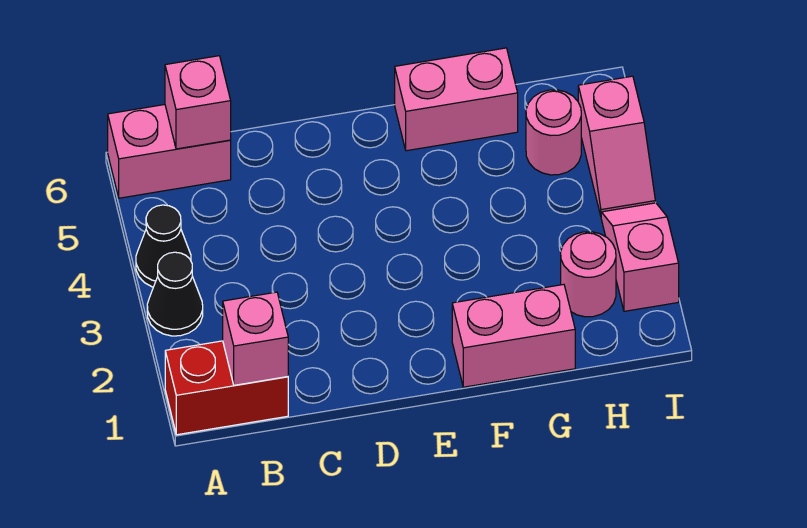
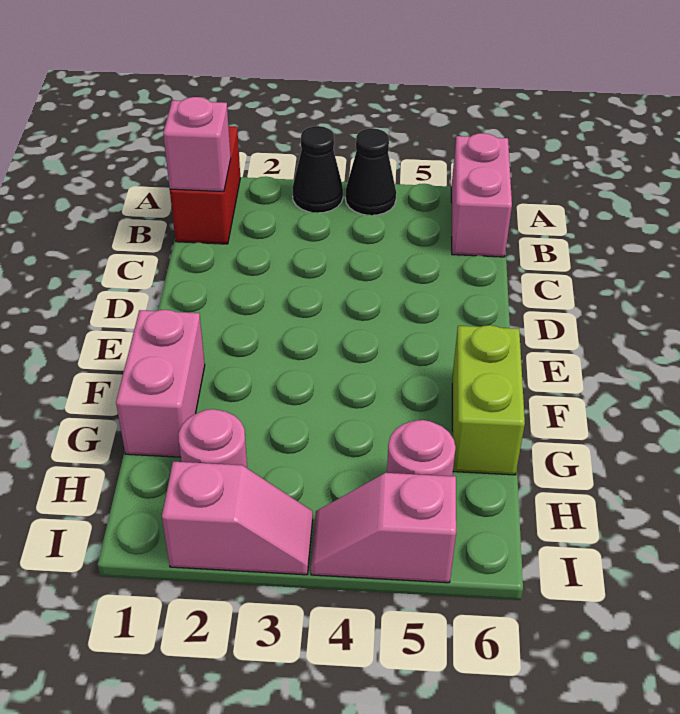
pink brick B6 level 2 -> none
pink brick F6:G6 level 1 -> lime brick F6:G6 level 1

